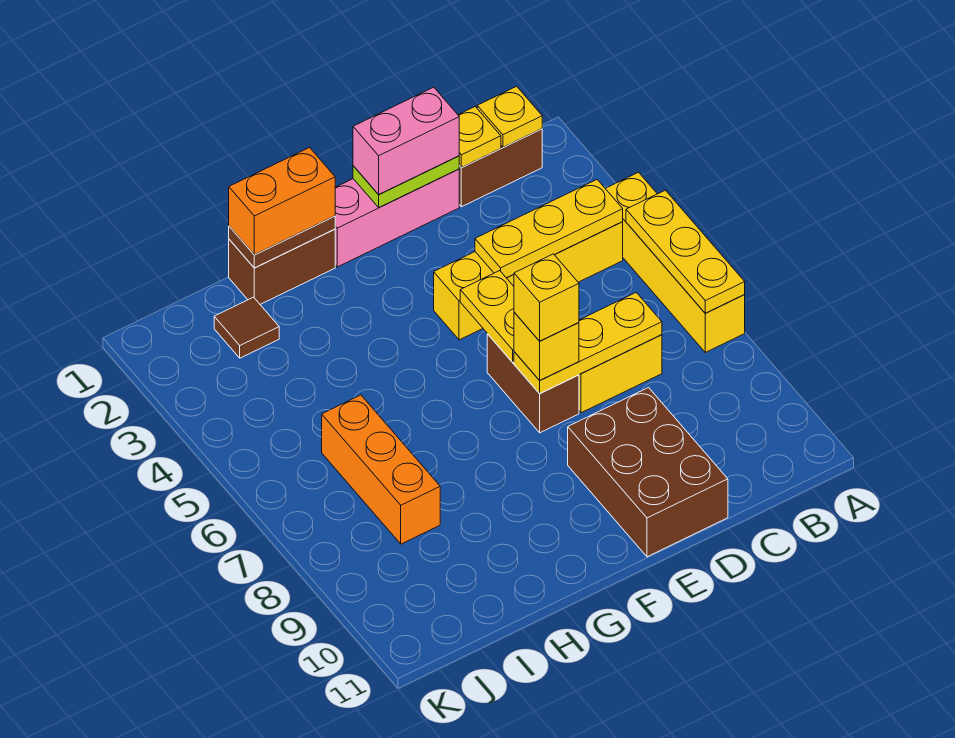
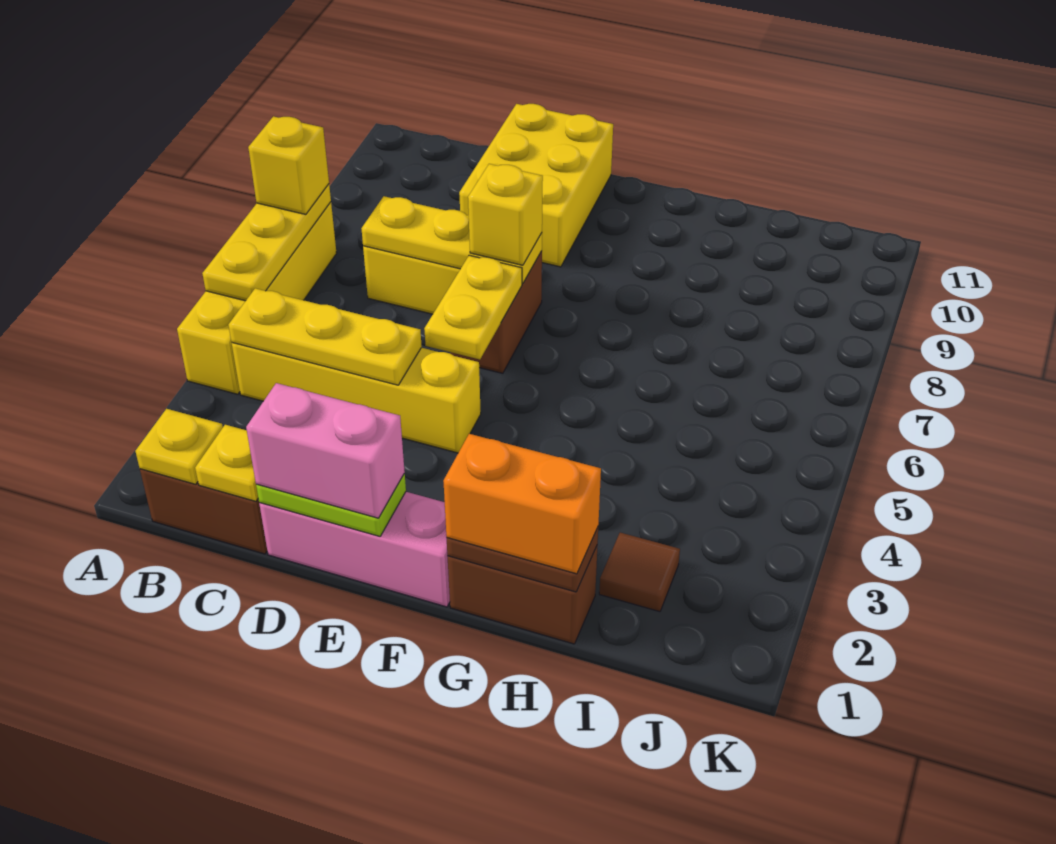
brown brick D9:E11 level 1 -> yellow brick D9:E11 level 1
yellow brick E7 level 4 -> yellow brick A7 level 3
orange brick I6:I8 level 1 -> none

